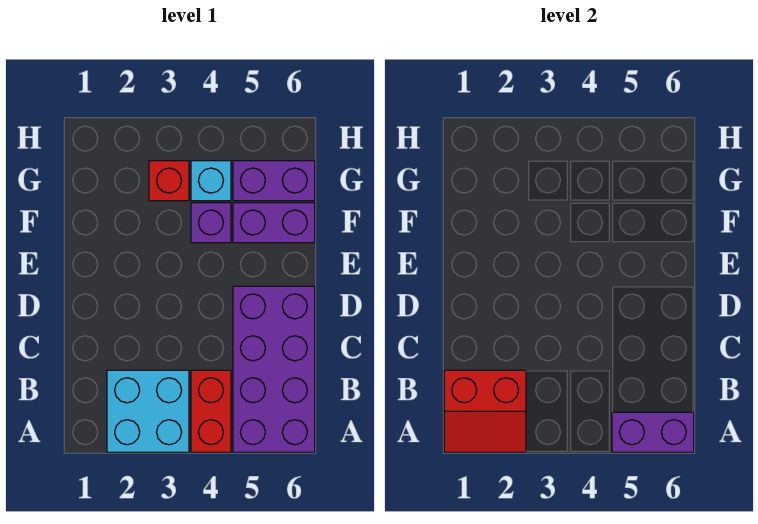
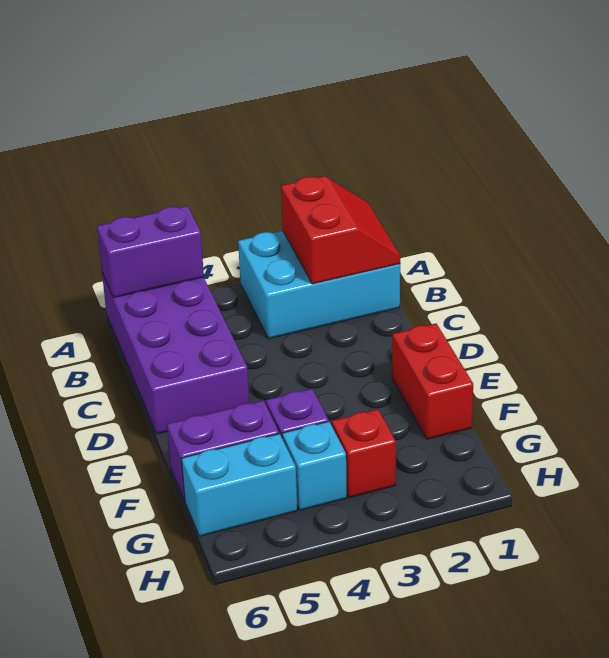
red slope A1:B2 level 2 top B -> red slope A1:B2 level 2 top 2
cyan brick A2:B3 level 1 -> cyan brick A1:B3 level 1
red brick A4:B4 level 1 -> red brick E1:F1 level 1
purple brick G5:G6 level 1 -> cyan brick G5:G6 level 1

